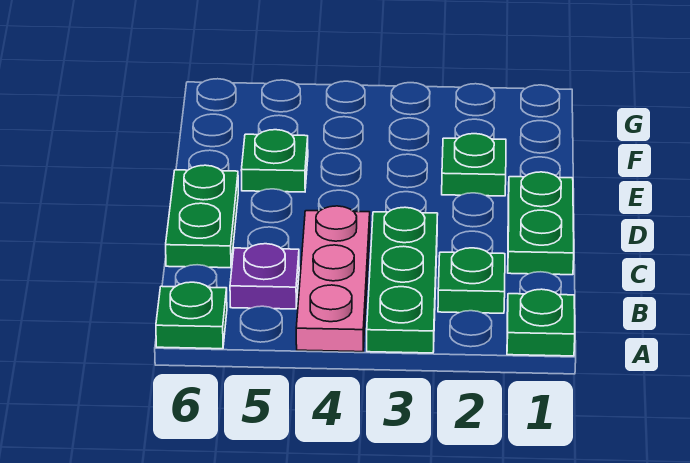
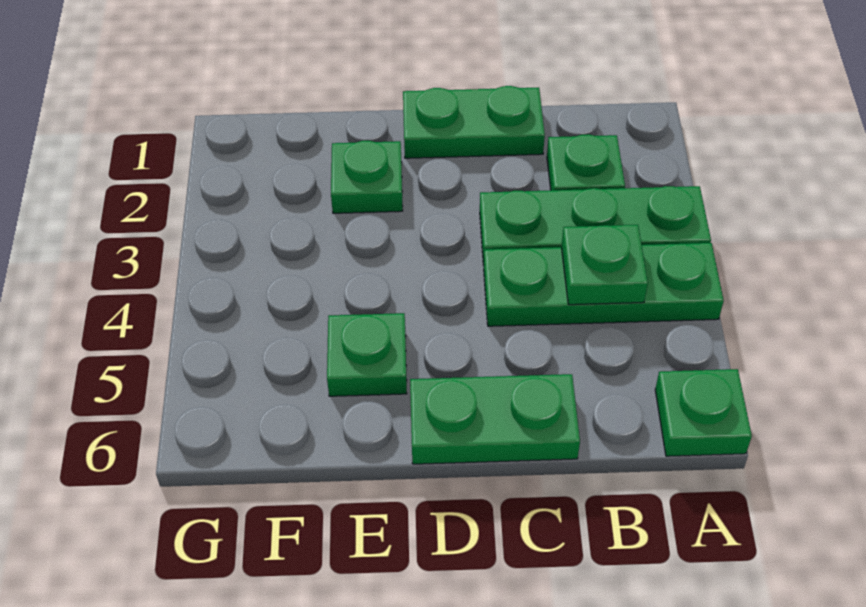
green plate A1 level 1 -> green plate B4 level 2
pink plate A4:C4 level 1 -> green plate A4:C4 level 1
purple plate B5 level 1 -> none

